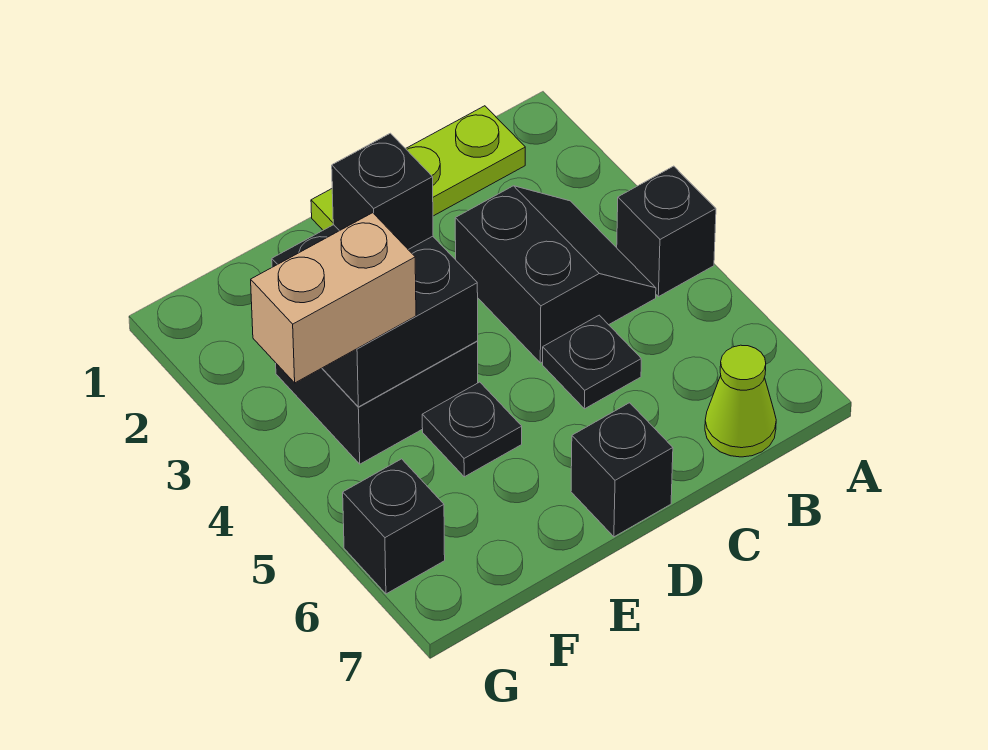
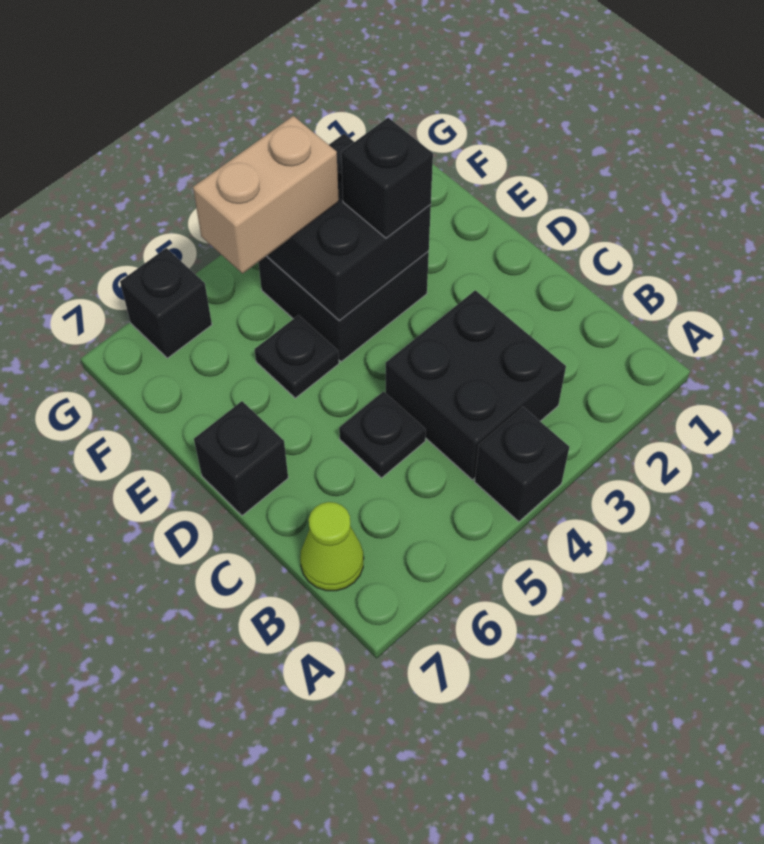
lime plate B1:D1 level 1 -> none
black slope B3:C4 level 1 top C -> black brick B3:C4 level 1
tan brick F4:G4 level 3 -> tan brick F4:F5 level 3

